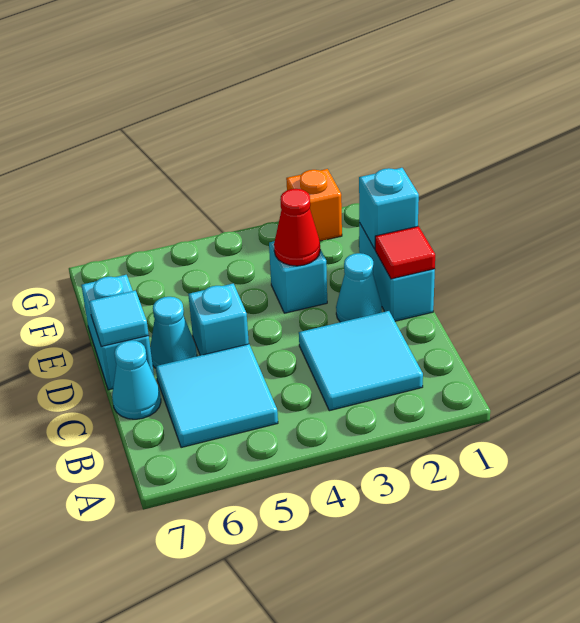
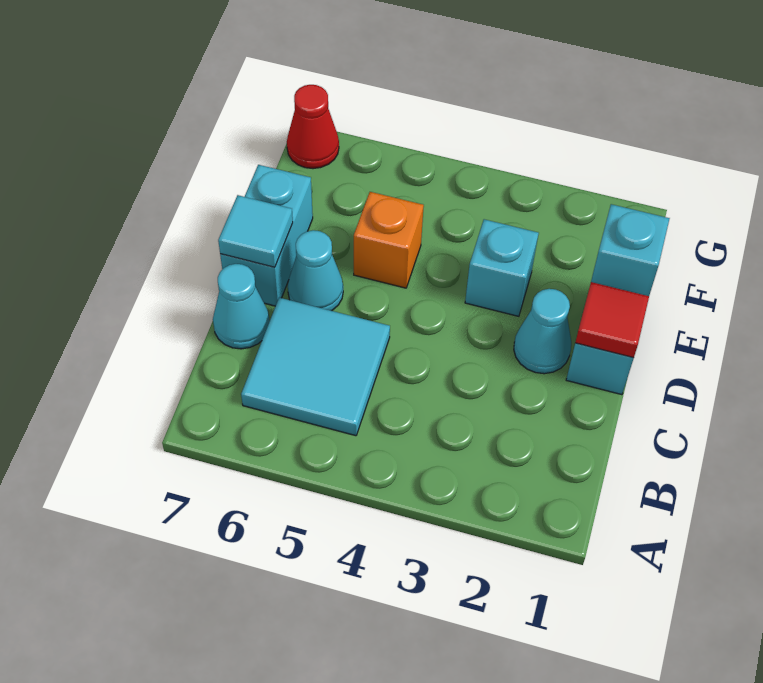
cyan tile B2:C3 level 1 -> none
cyan brick D5 level 1 -> none
red cone E3 level 2 -> red cone G7 level 1
orange brick G2 level 1 -> orange brick E5 level 1

